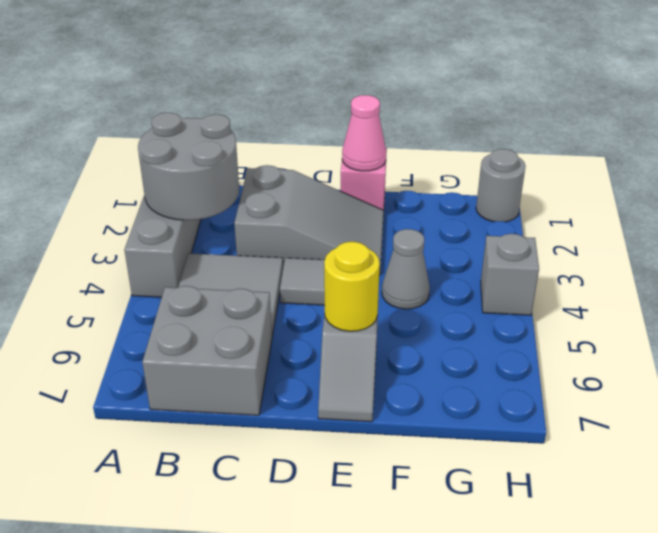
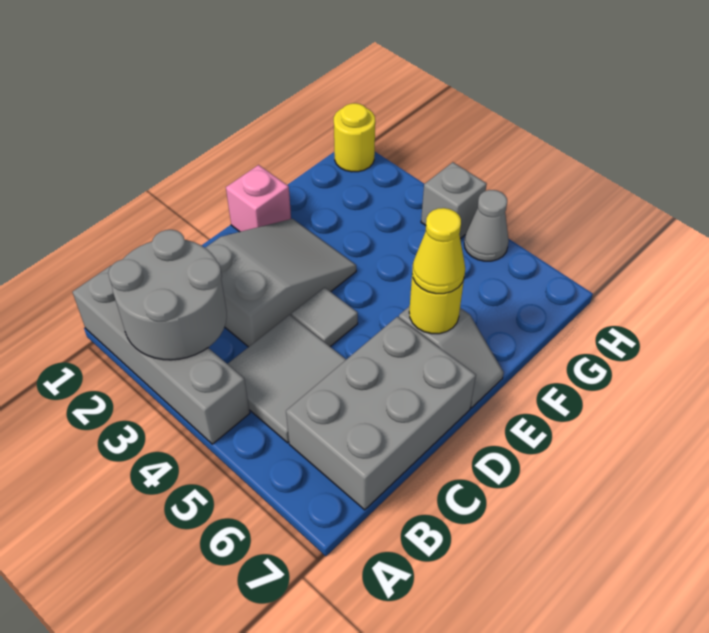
grey brick B6:C7 level 1 -> grey brick B6:D7 level 1
pink cone E1 level 2 -> none
none -> yellow cone E6 level 3
grey cone F4 level 1 -> grey cone H5 level 1
grey round brick H1 level 1 -> yellow round brick H1 level 1

